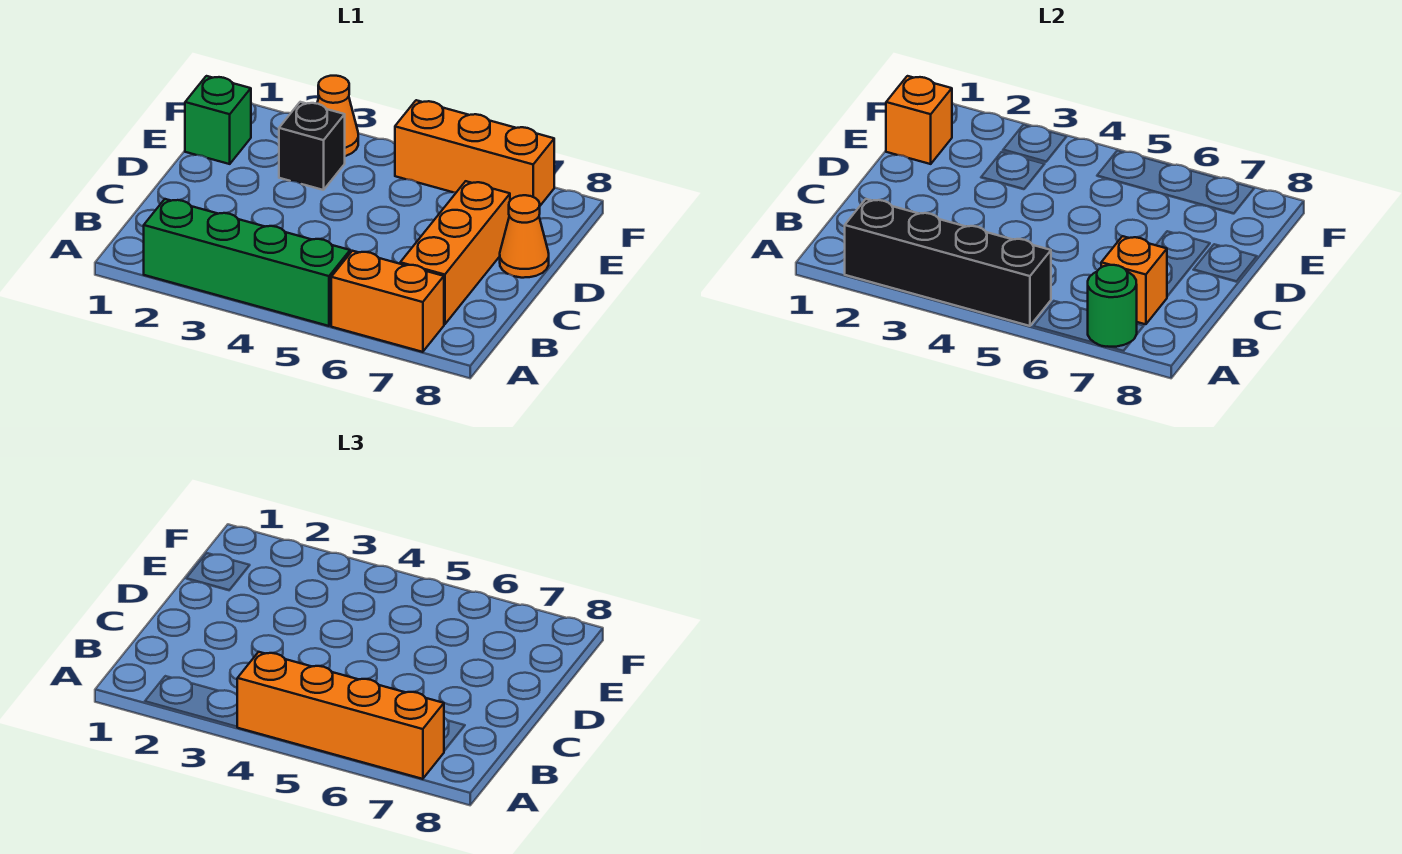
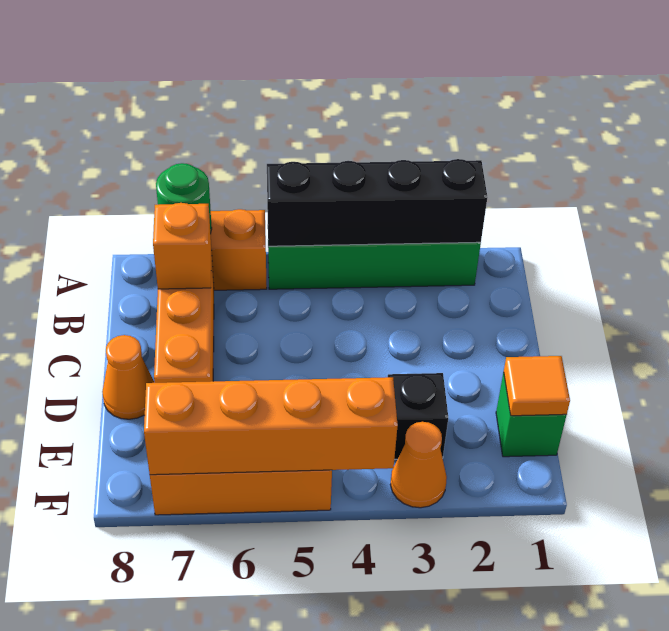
orange brick A4:A7 level 3 -> orange brick F4:F7 level 2
orange brick E1 level 2 -> orange tile E1 level 2

